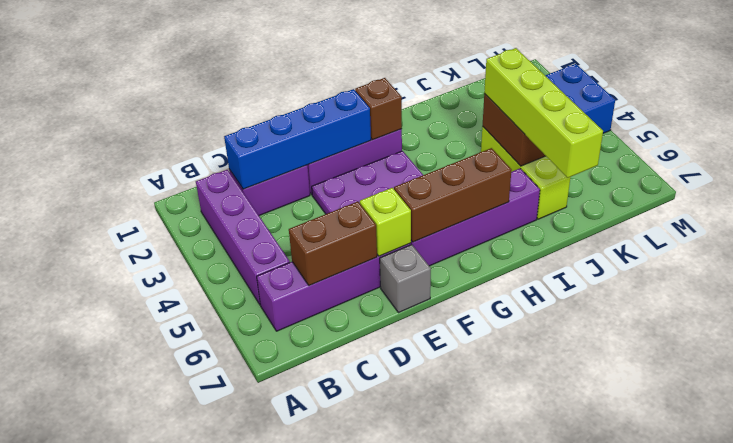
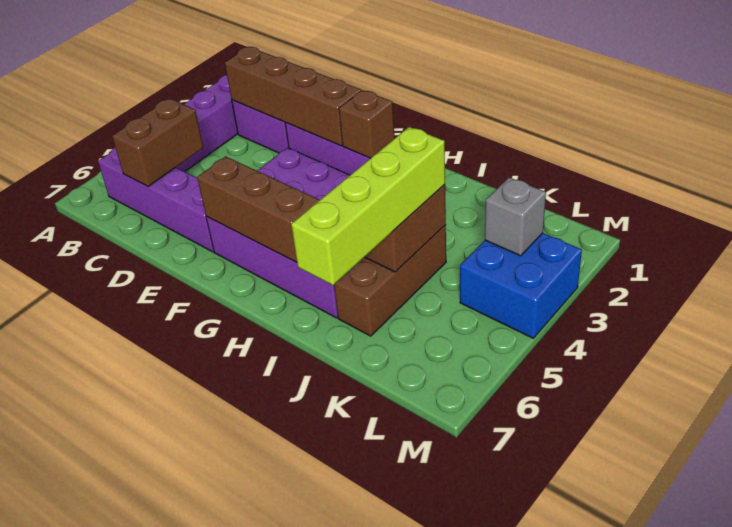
blue brick C2:F2 level 2 -> brown brick C2:F2 level 2
brown brick C6:D6 level 2 -> brown brick C5:C6 level 2
lime brick E6 level 2 -> none
grey brick E7 level 1 -> grey brick L3 level 2
lime brick J4:J6 level 1 -> brown brick J4:J6 level 1

